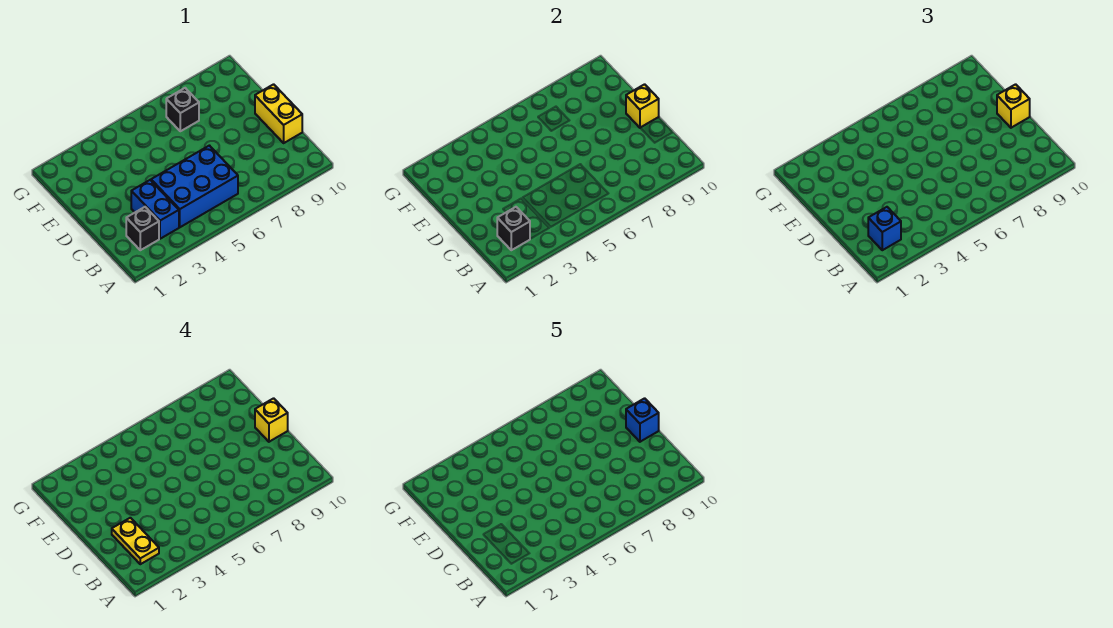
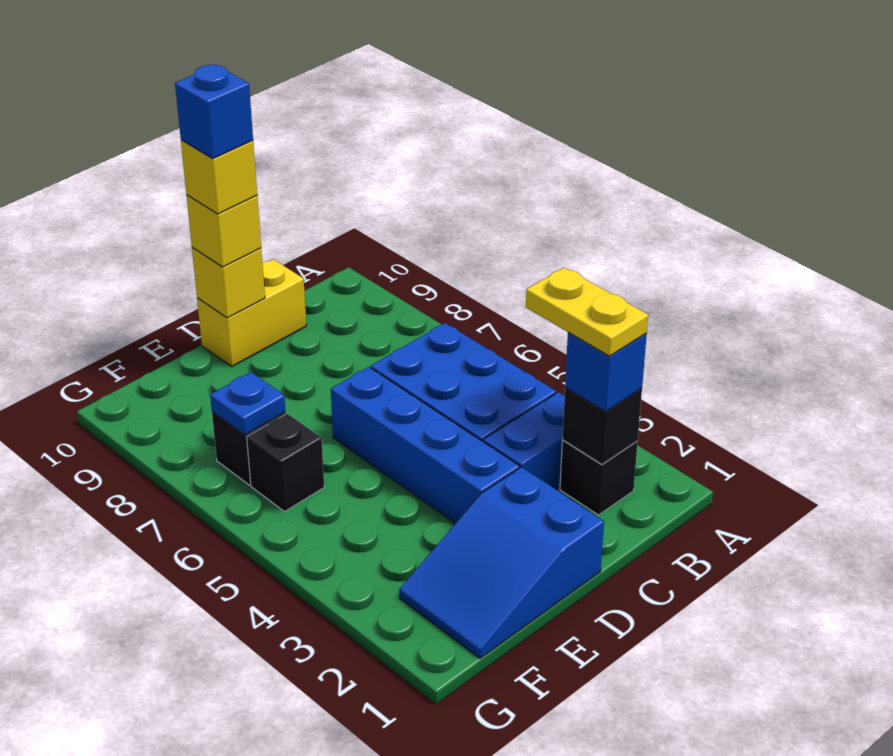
yellow plate B2:C2 level 4 -> yellow plate B2:B3 level 4
none -> blue slope D1:F2 level 1 top D
none -> blue brick D3:D6 level 1
none -> black brick F6 level 1
none -> blue plate F7 level 2

